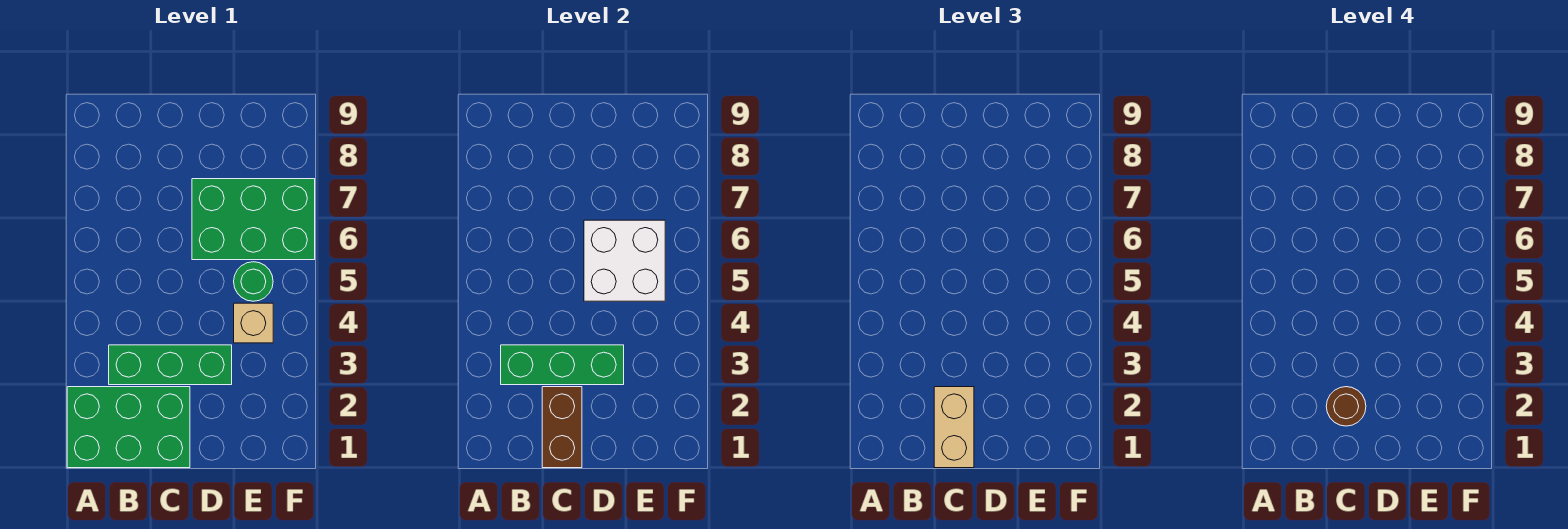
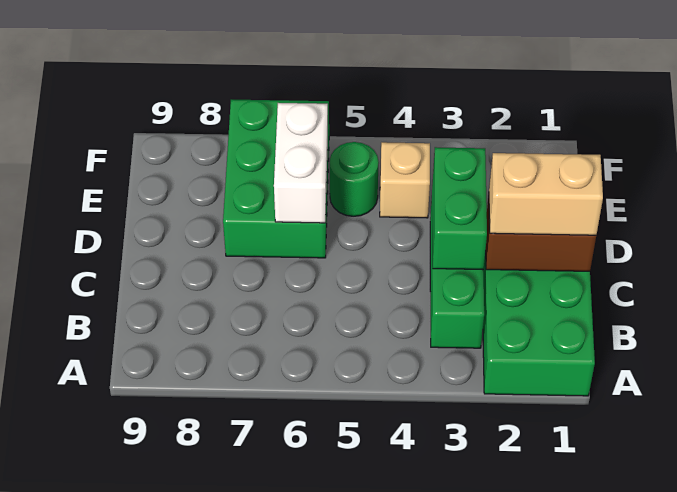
green brick B3:D3 level 2 -> green brick C3:D3 level 2
brown round brick C2 level 4 -> none
white brick D5:E6 level 2 -> white brick D6:E6 level 2

